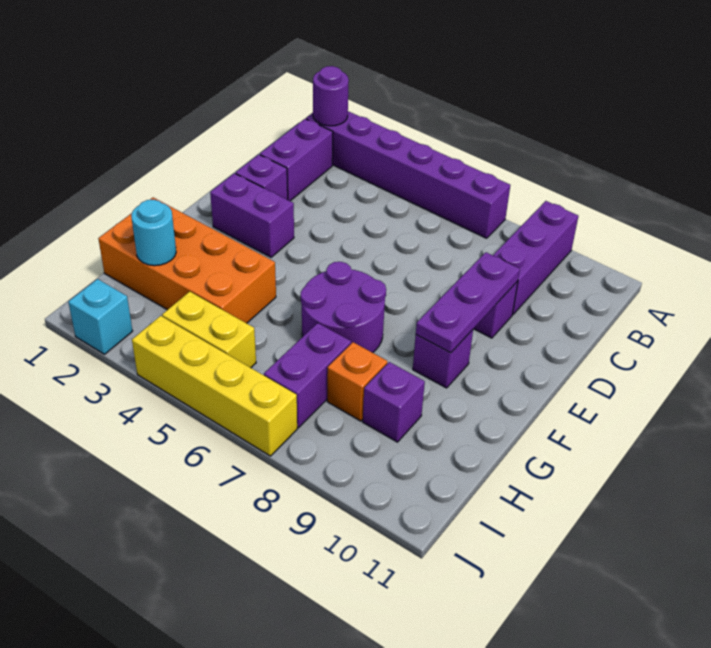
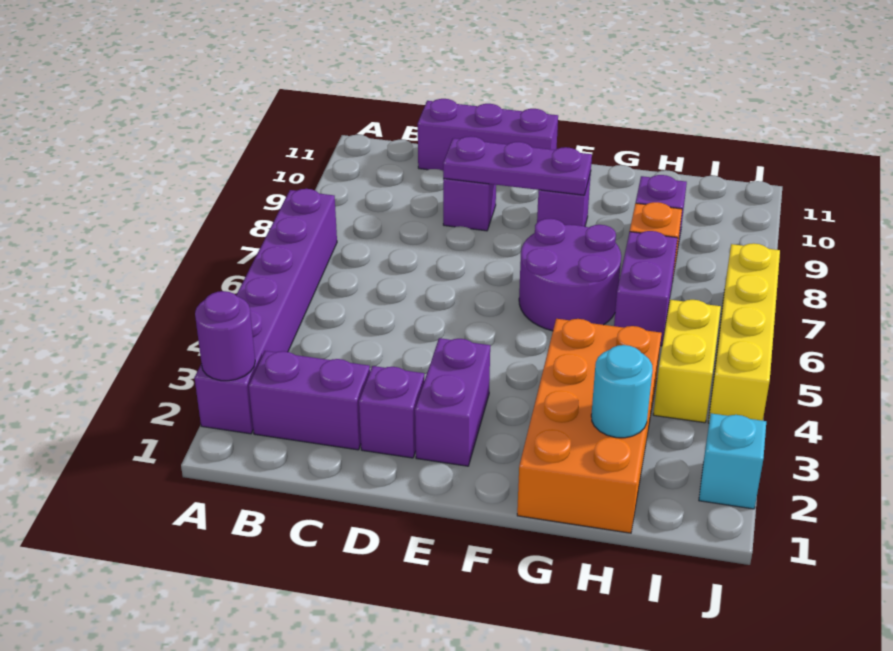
purple brick A9:C9 level 1 -> purple brick C11:E11 level 1
purple brick H7:I7 level 1 -> purple brick H6:H7 level 1

